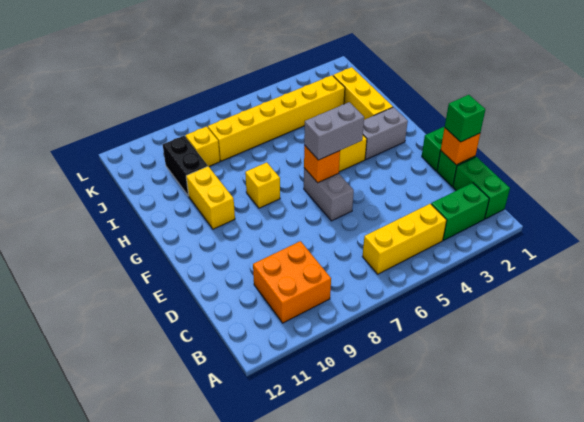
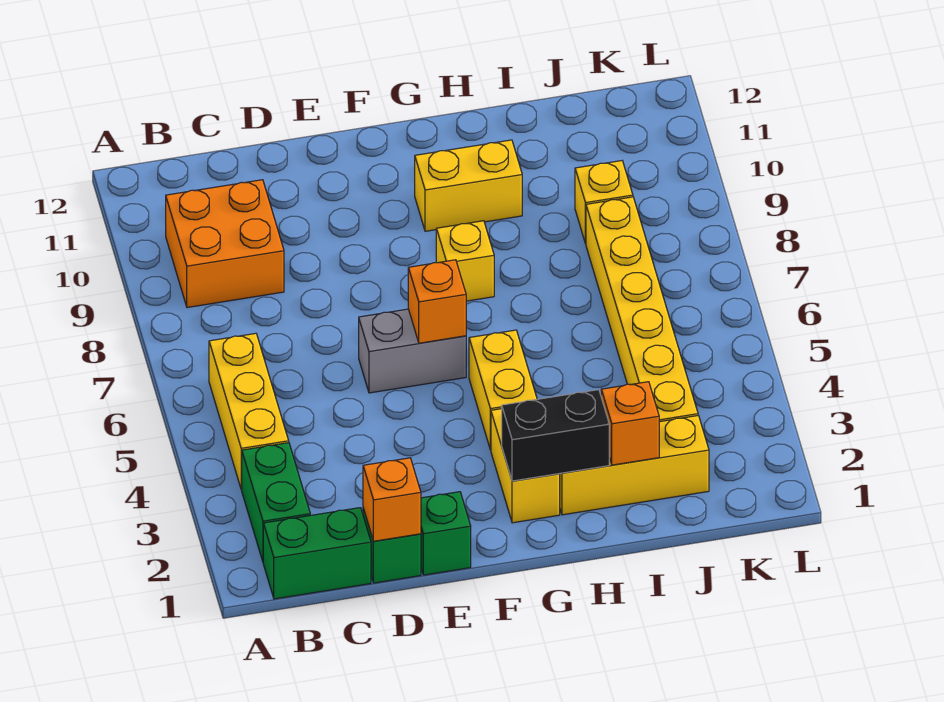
green brick D1 level 3 -> none
grey brick F5:F6 level 3 -> none
grey brick G2:G3 level 1 -> yellow brick G2:G3 level 1
none -> orange brick I2 level 2
black brick I10:J10 level 1 -> black brick G2:H2 level 2

